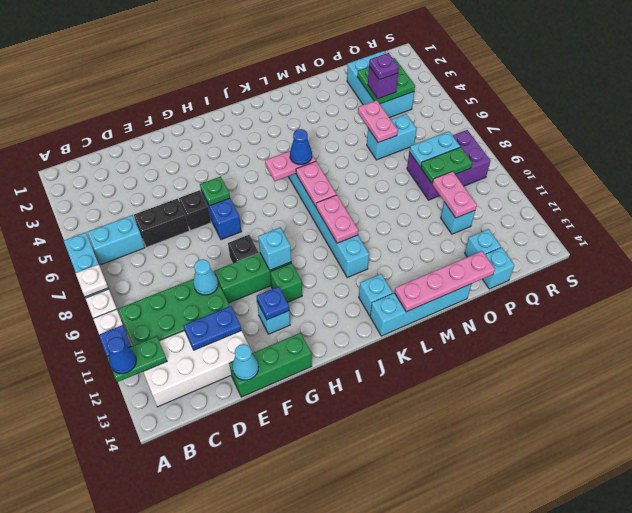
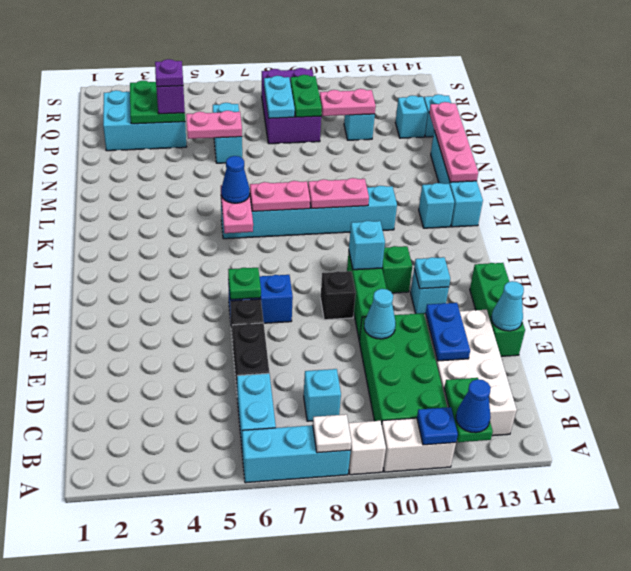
none -> cyan brick C8 level 1
blue plate G12 level 2 -> cyan plate G12 level 2

